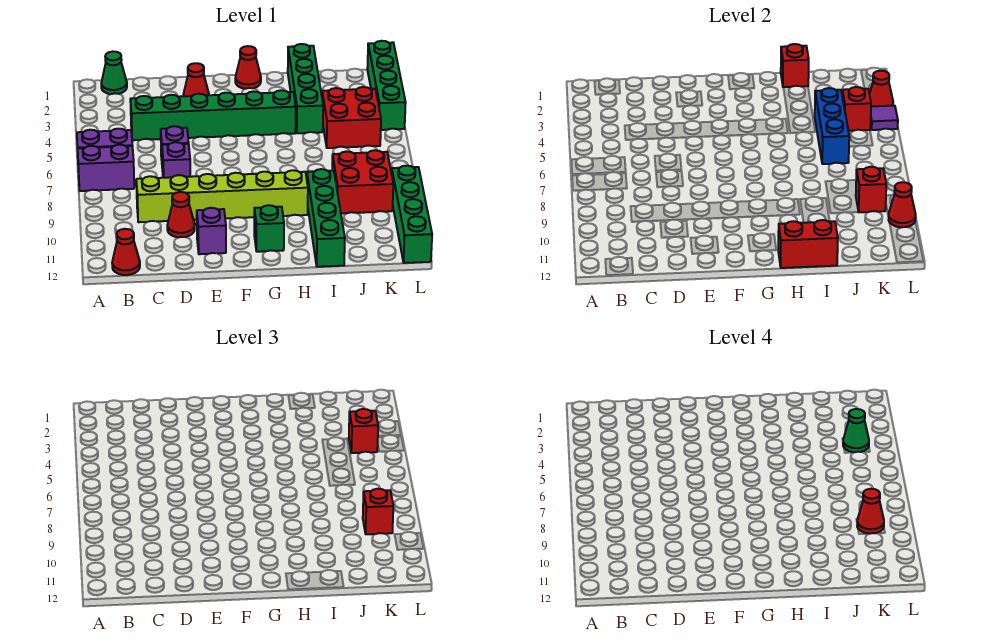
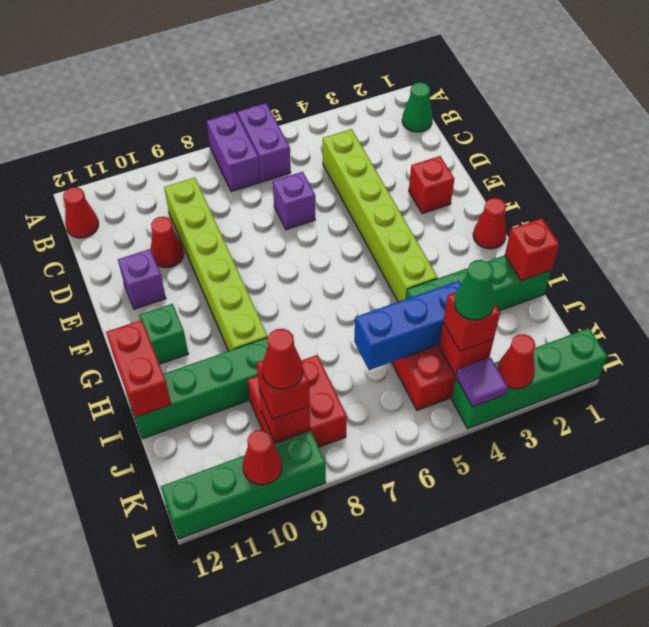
green brick C4:H4 level 1 -> lime brick C4:H4 level 1
purple brick D7 level 1 -> none
red cone E2 level 1 -> red brick E2 level 1

